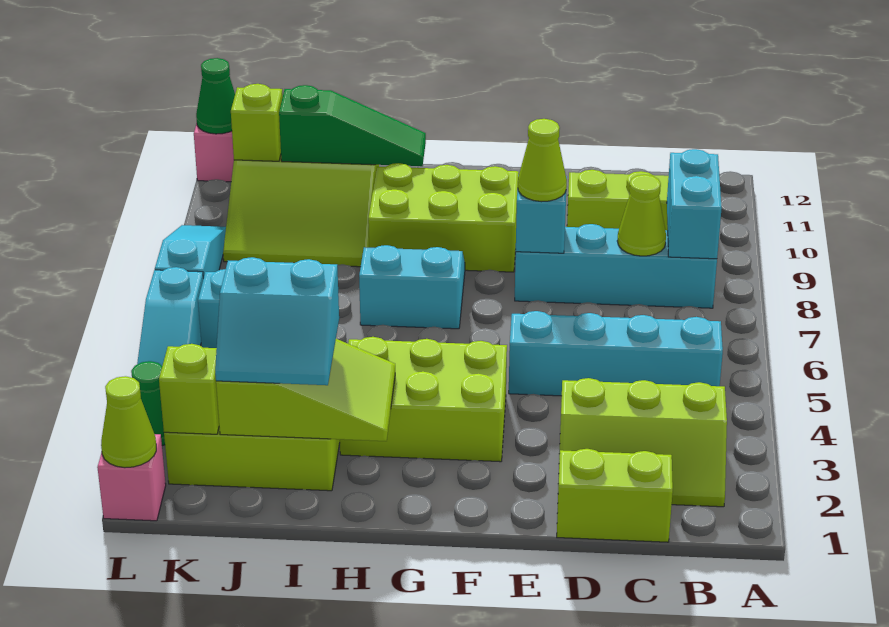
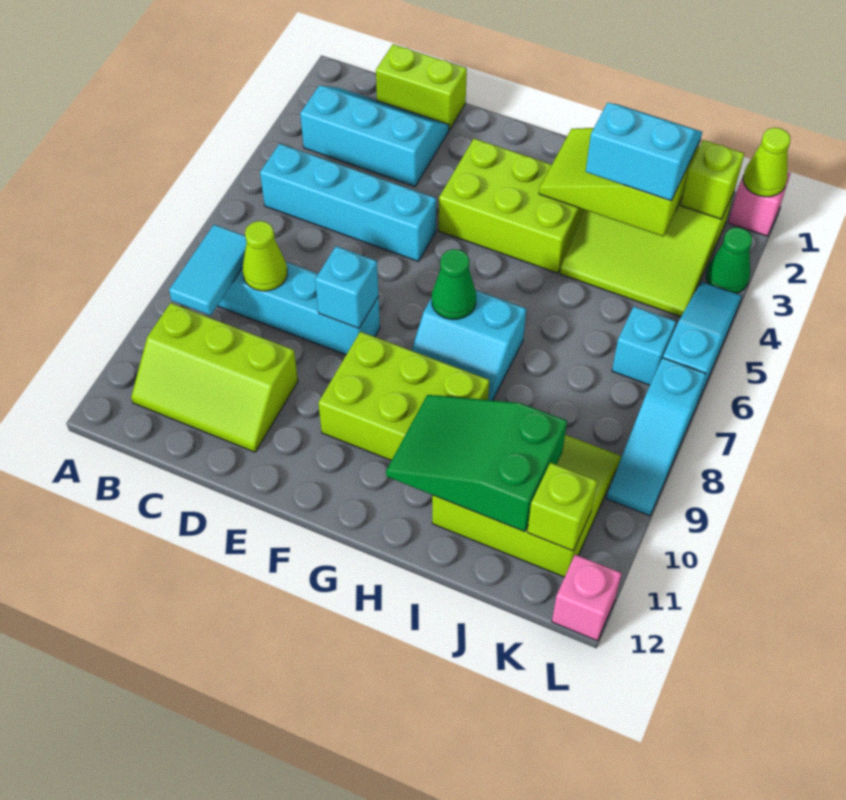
lime slope B2:D3 level 1 top 3 -> cyan slope B2:D3 level 1 top 3
cyan brick B8:B9 level 2 -> cyan tile B8:B9 level 2
lime cone E8 level 3 -> none
green slope H11:J11 level 2 top J -> green slope H10:J11 level 2 top J
green cone L12 level 2 -> green cone G7 level 2

